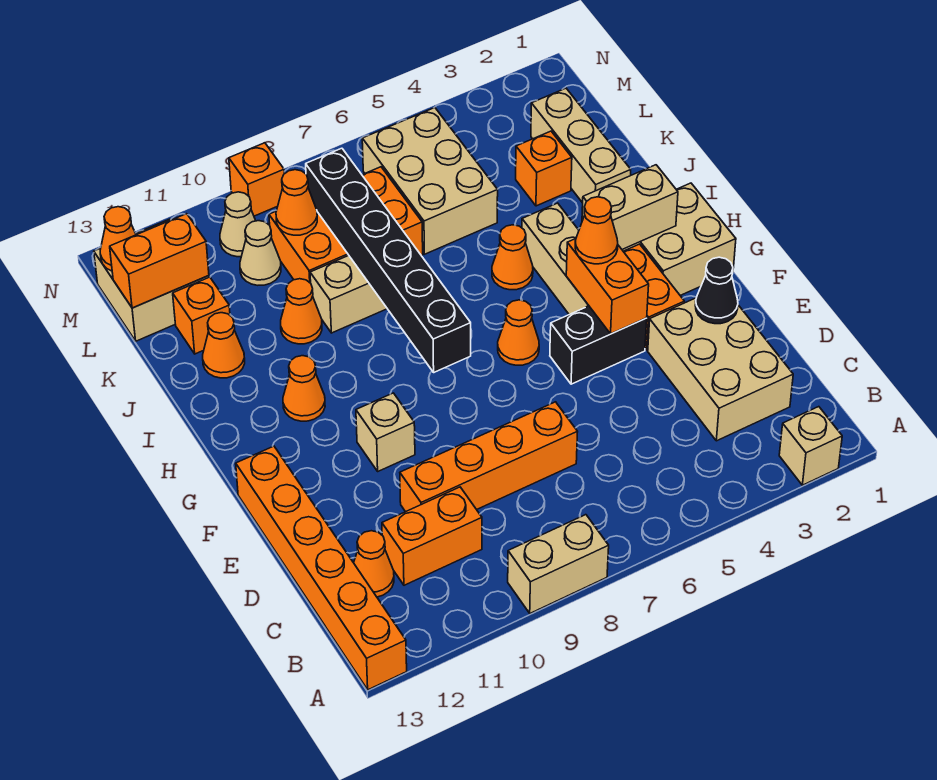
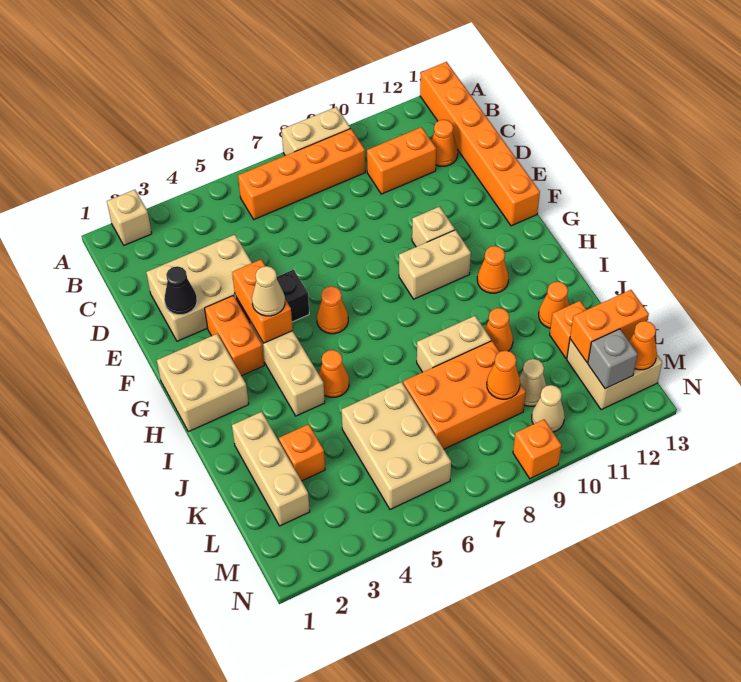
tan brick C2:E3 level 1 -> tan brick D2:E4 level 1
orange brick D7:D10 level 1 -> orange brick B6:B9 level 1
orange cone G4 level 3 -> tan cone G4 level 3
black brick G8:L8 level 2 -> none
tan brick H2:H3 level 2 -> tan brick G9:G10 level 1
none -> grey brick M12 level 2

